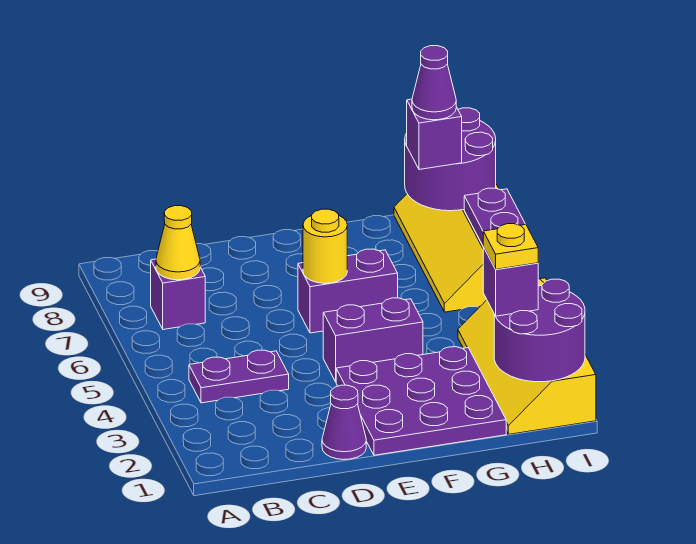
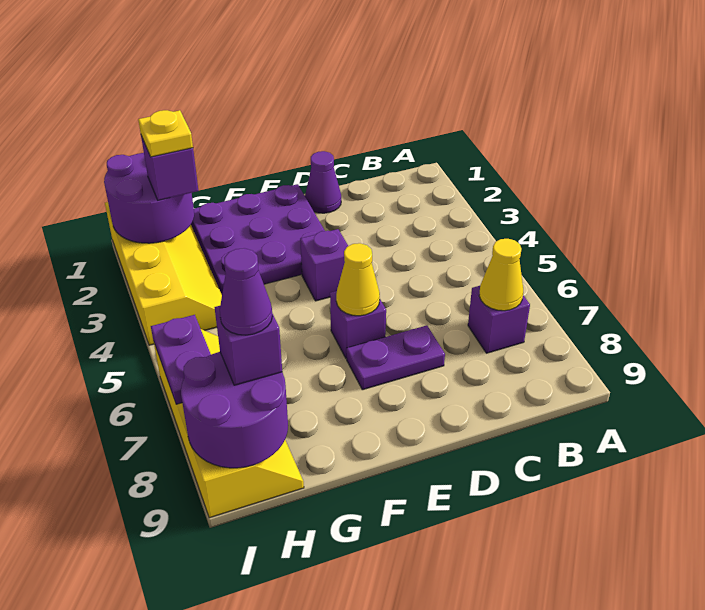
purple plate B4:C4 level 1 -> purple plate D7:E7 level 1
purple brick E4:F4 level 1 -> purple brick E4 level 1
purple brick E6:F6 level 1 -> purple brick E6 level 1
yellow round brick E6 level 2 -> yellow cone E6 level 2

